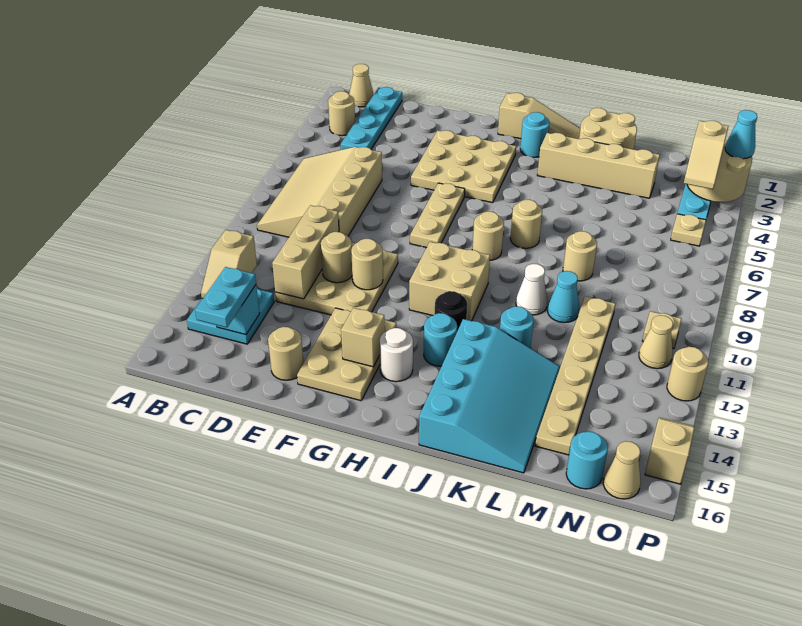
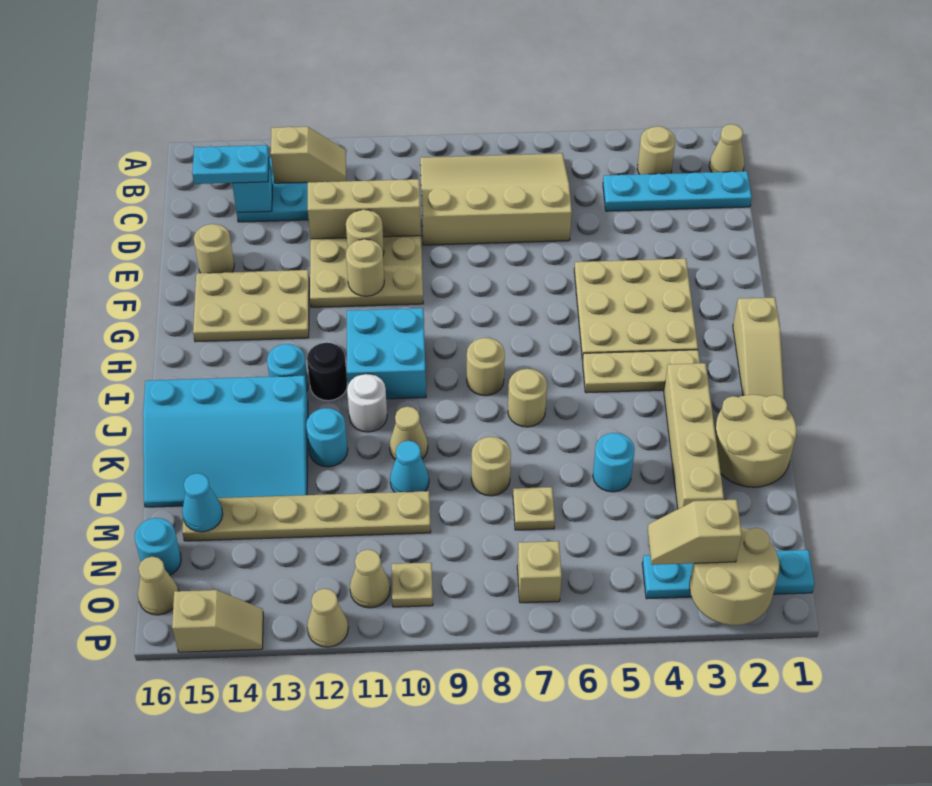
tan slope B12:B13 level 2 top 12 -> tan slope B12:B13 level 2 top 13
tan plate G6:G8 level 1 -> tan plate I3:I5 level 1
tan brick G14 level 2 -> tan brick O7 level 1
tan brick H10:I11 level 1 -> cyan brick H10:I11 level 1
white round brick H14 level 1 -> white round brick J11 level 1
cyan round brick I2 level 1 -> cyan round brick L5 level 1
white cone K10 level 1 -> tan cone K10 level 1
tan plate O5 level 1 -> tan plate M7 level 1
cyan cone P2 level 3 -> cyan cone M15 level 2
tan round brick P12 level 1 -> tan cone P12 level 1

